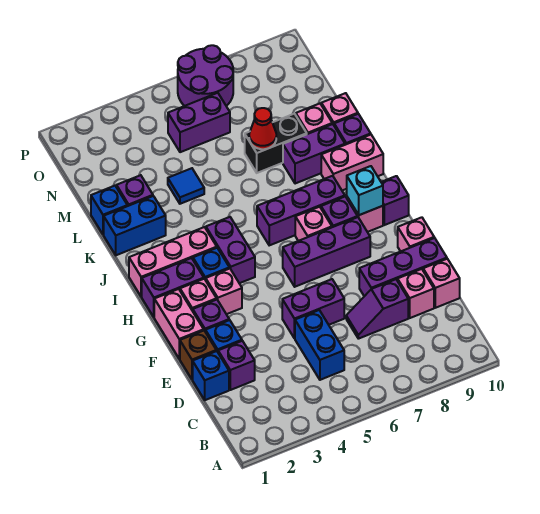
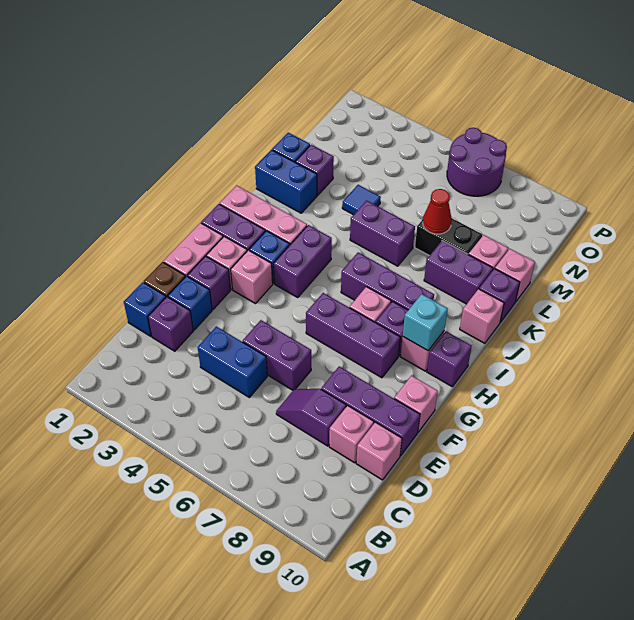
blue brick C5:D5 level 1 -> blue brick D4:D5 level 1
pink brick J9:J10 level 1 -> pink brick J10 level 1
purple brick N5:N6 level 1 -> purple brick K5:K6 level 1

